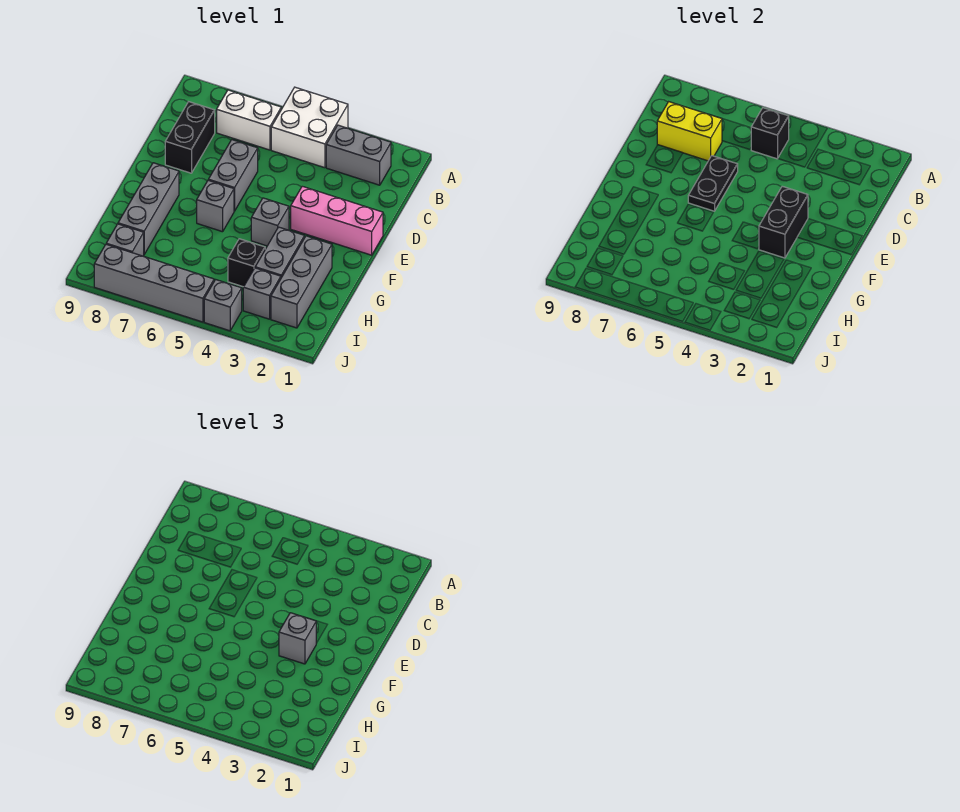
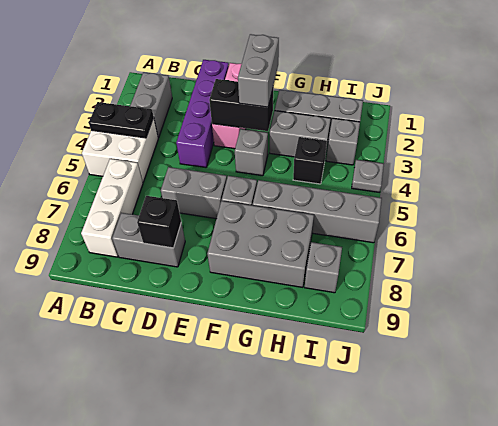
black brick B5 level 2 -> black brick D8 level 2
white brick B6:B7 level 1 -> white brick B6:B8 level 1
yellow brick C7:C8 level 2 -> none
black brick C8:D8 level 1 -> grey brick C8:D8 level 1
none -> purple brick D1:D4 level 1
black plate D6:E6 level 2 -> black plate A4:B4 level 2
grey brick F3 level 3 -> grey brick F2:F3 level 3
grey brick F8:H8 level 1 -> grey brick F7:H8 level 1
grey brick J4 level 1 -> grey plate J4 level 1
grey brick J5:J8 level 1 -> grey brick G6:J6 level 1

